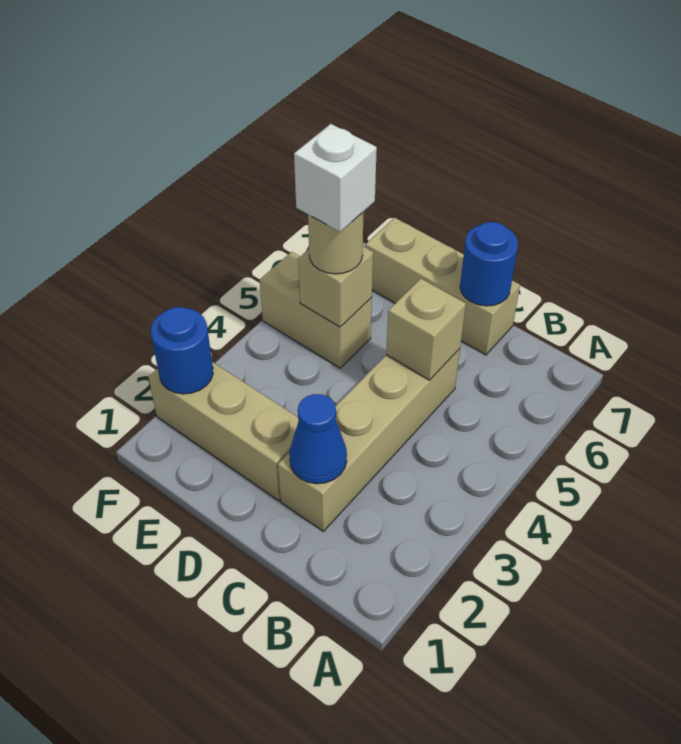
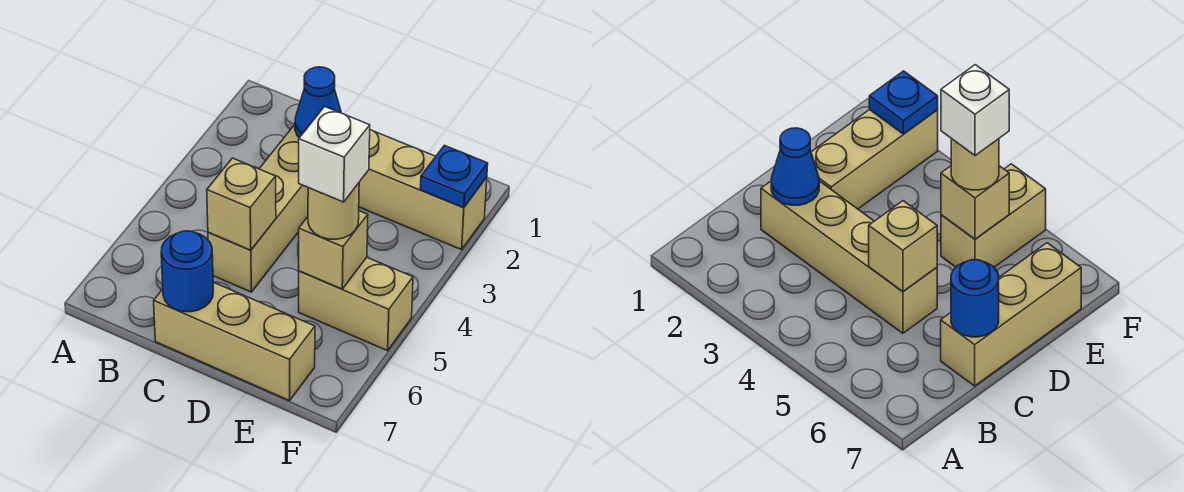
blue round brick F2 level 2 -> blue plate F2 level 2

